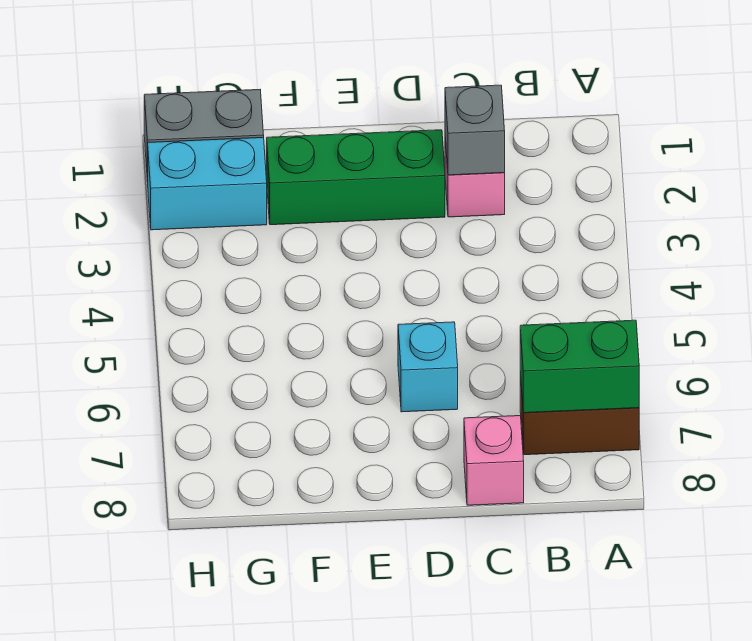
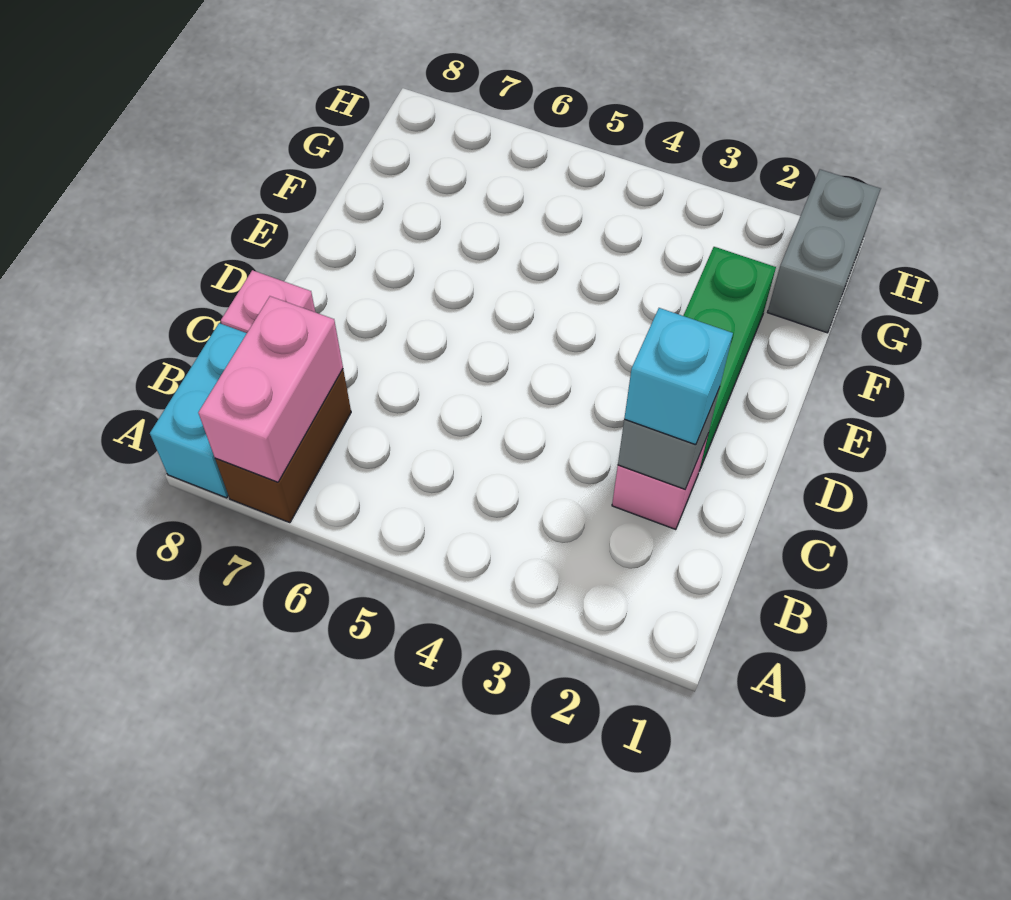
green brick A7:B7 level 2 -> pink brick A7:B7 level 2
cyan brick D6 level 1 -> cyan brick C2 level 3
cyan brick G2:H2 level 1 -> cyan brick A8:B8 level 1

